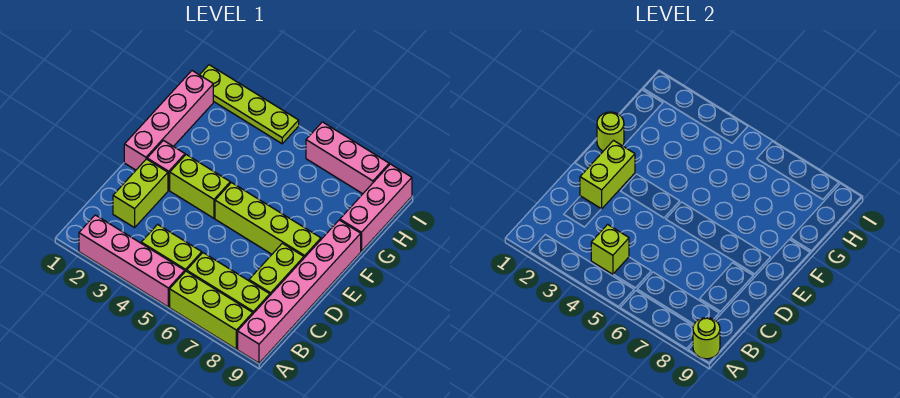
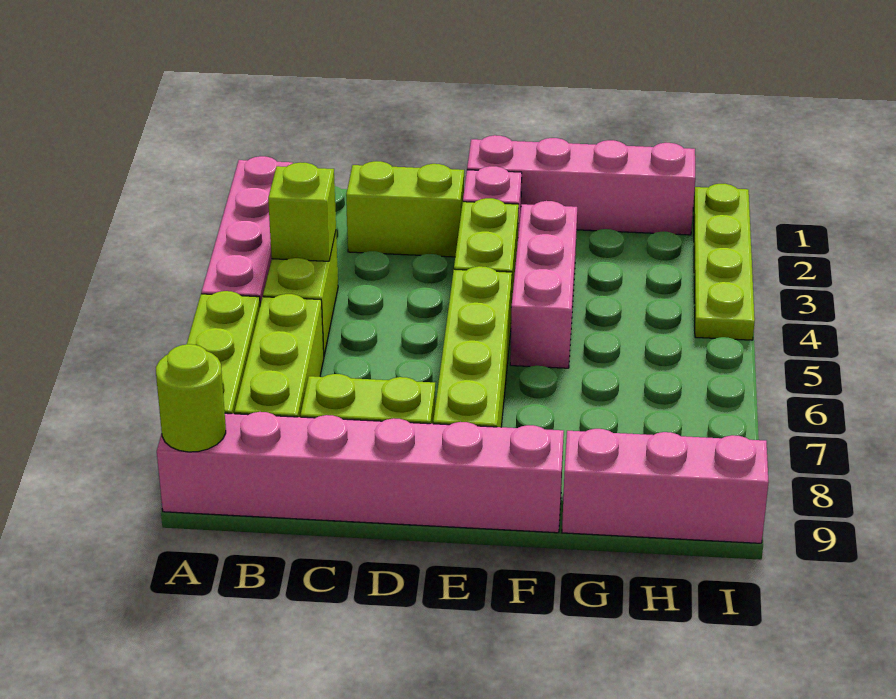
lime brick D2:E2 level 2 -> none
lime round brick F1 level 2 -> none
pink brick I6:I8 level 1 -> pink brick F3:F5 level 1

